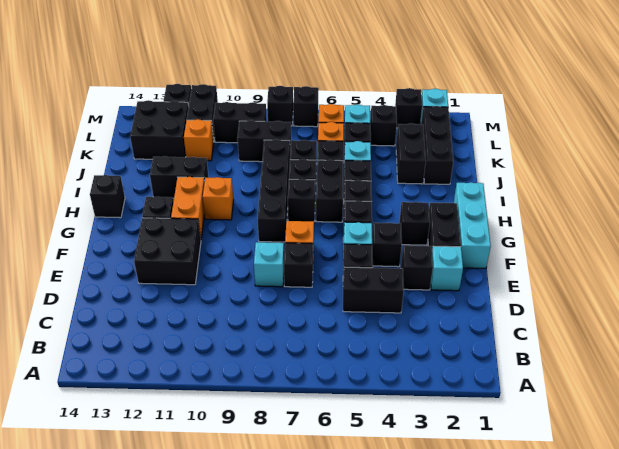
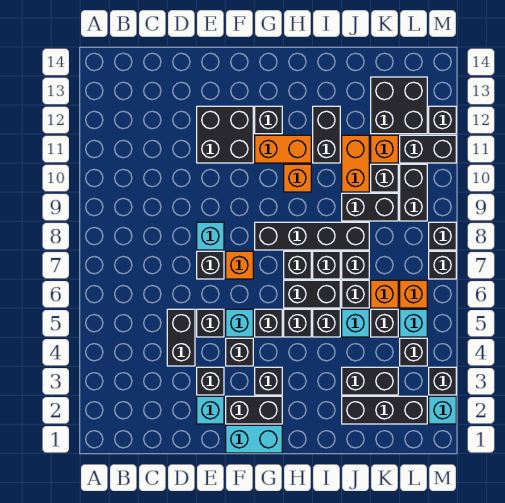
cyan brick F1:H1 level 1 -> cyan brick F1:G1 level 1
black brick H14 level 1 -> black brick K10 level 1
none -> orange brick J10:J11 level 1
black brick K8:K9 level 1 -> black brick J9:K9 level 1

